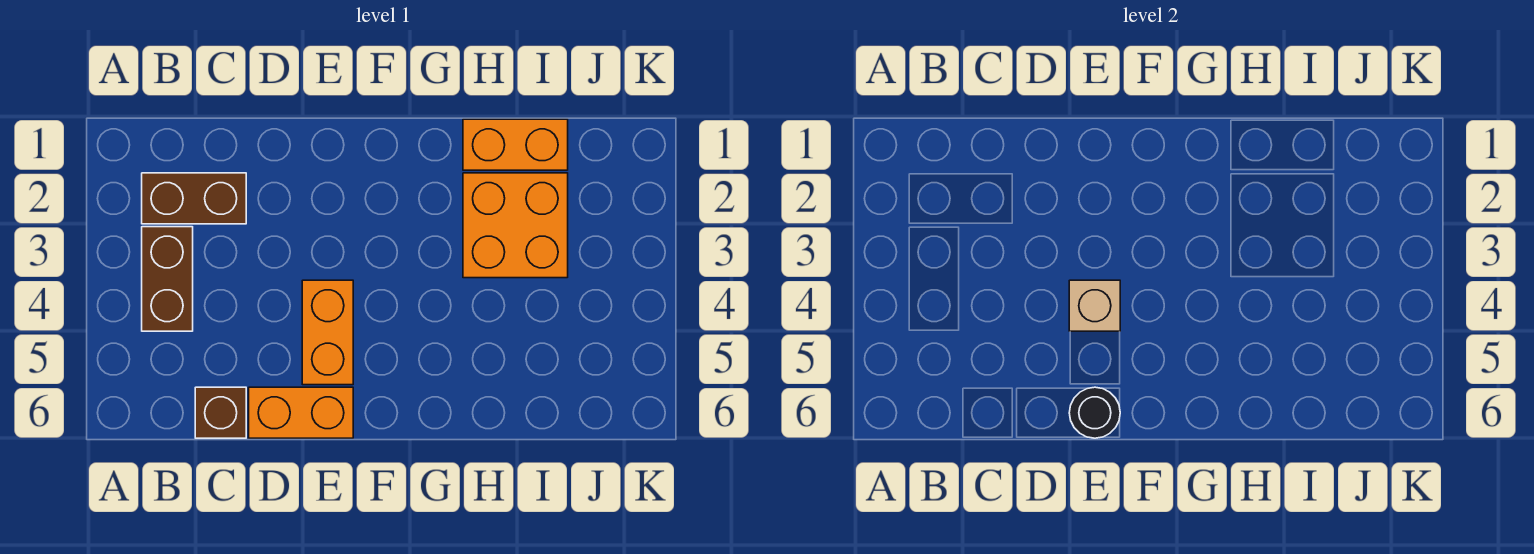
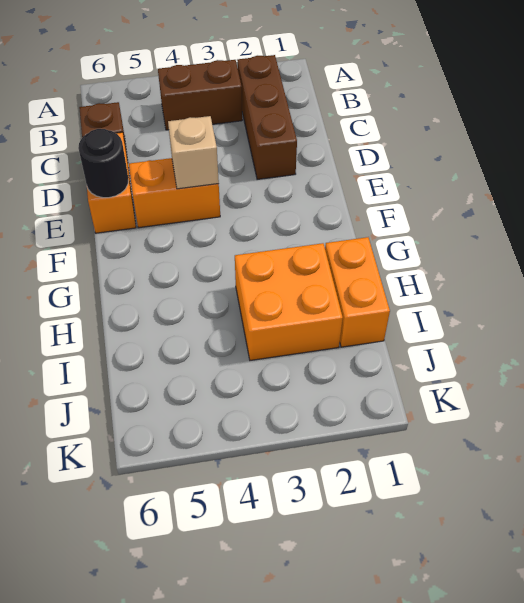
brown brick B2:C2 level 1 -> brown brick B2:D2 level 1

